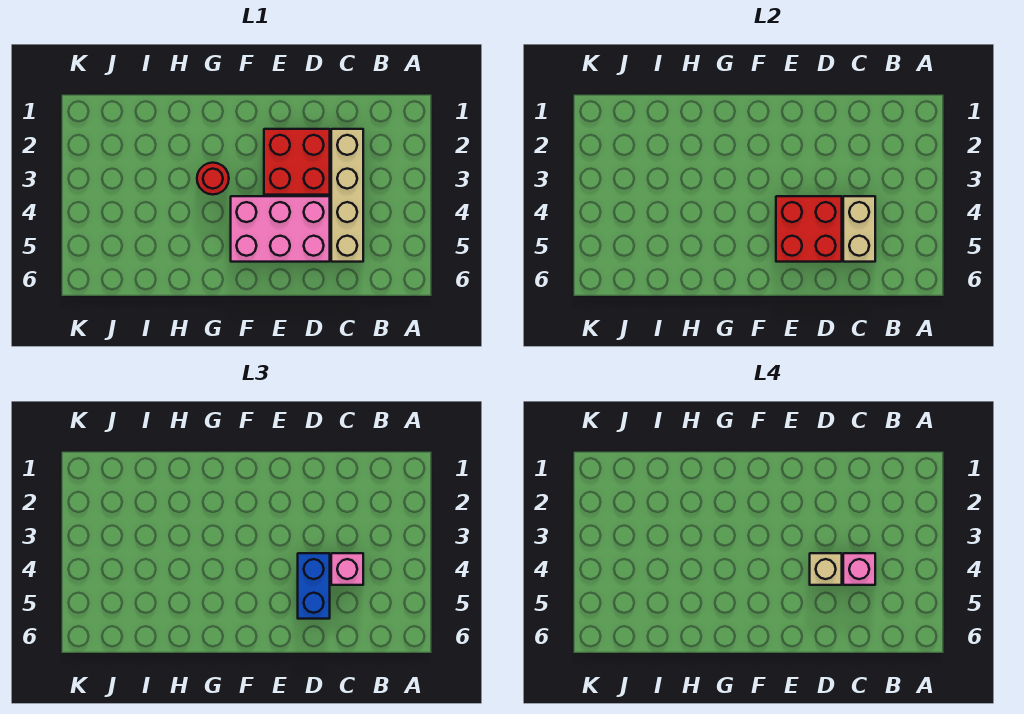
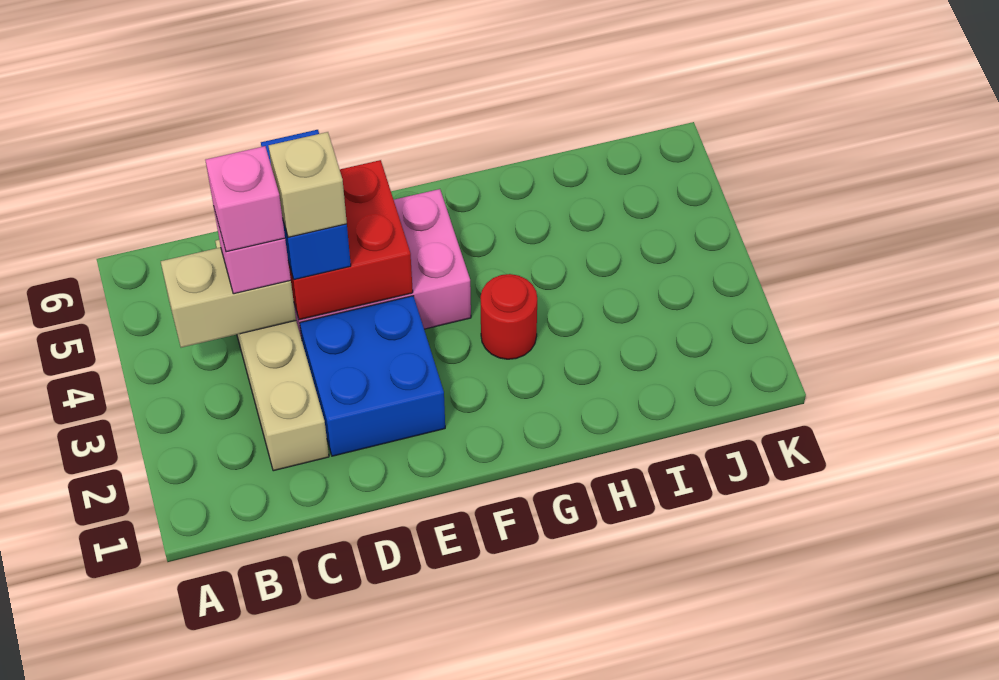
tan brick C4:C5 level 2 -> tan brick B4:C4 level 2
red brick D2:E3 level 1 -> blue brick D2:E3 level 1

